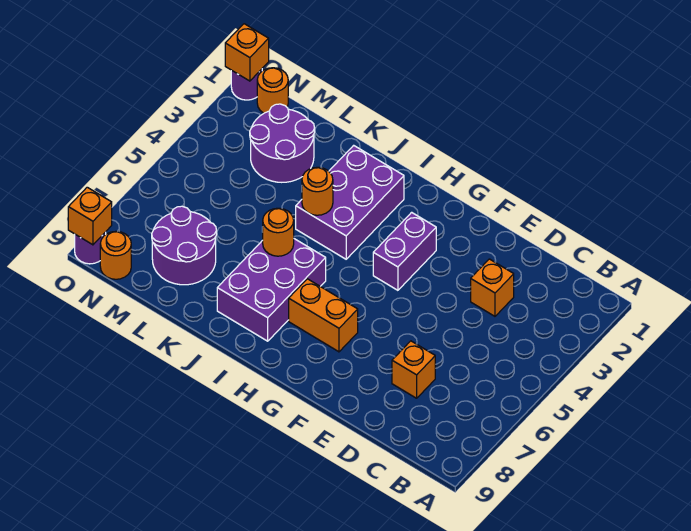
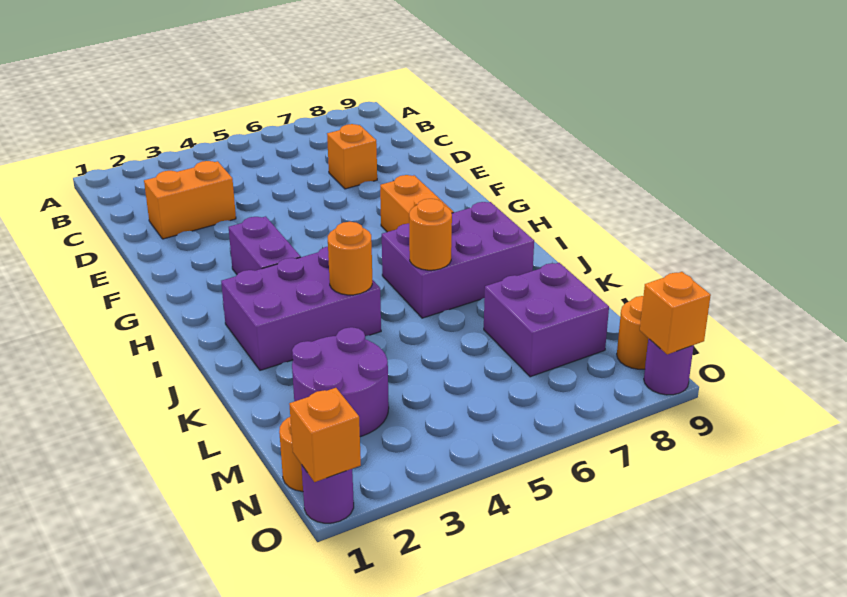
orange brick D3 level 1 -> orange brick D2:D3 level 1
purple brick G3:G4 level 1 -> purple brick G3:H3 level 1
purple round brick L7:M8 level 1 -> purple brick L7:M8 level 1

